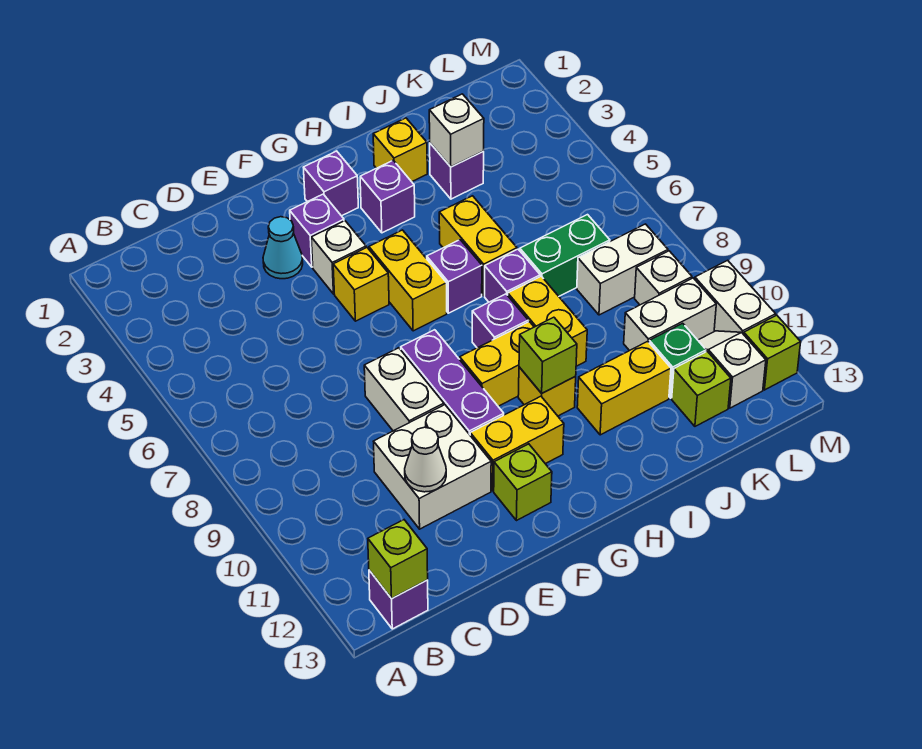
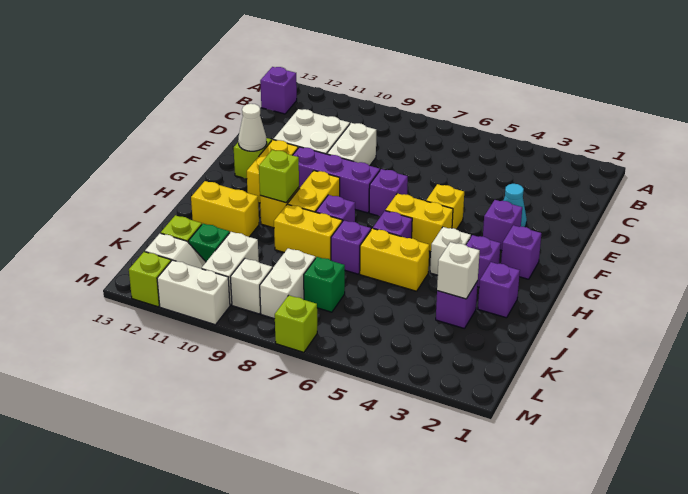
lime brick B13 level 2 -> lime brick M7 level 1
white cone D11 level 2 -> white cone F12 level 2
white brick E8:E9 level 1 -> white brick D9:E9 level 1
white brick F4 level 1 -> white brick H4 level 1
none -> purple brick F7 level 1
yellow brick I2 level 1 -> purple brick I2 level 1
yellow brick I11:J11 level 1 -> yellow brick I11:I12 level 1
green brick J7:K7 level 1 -> green brick K7 level 1

